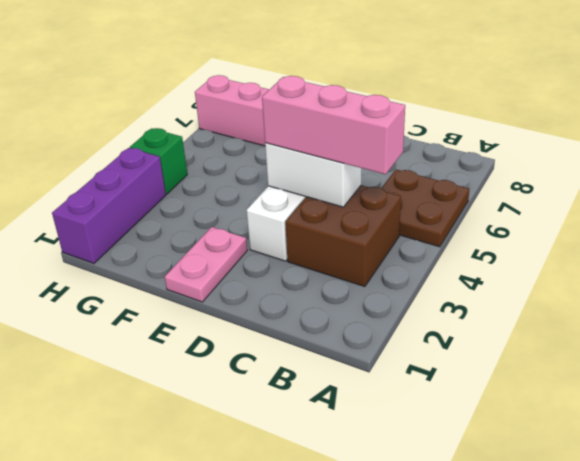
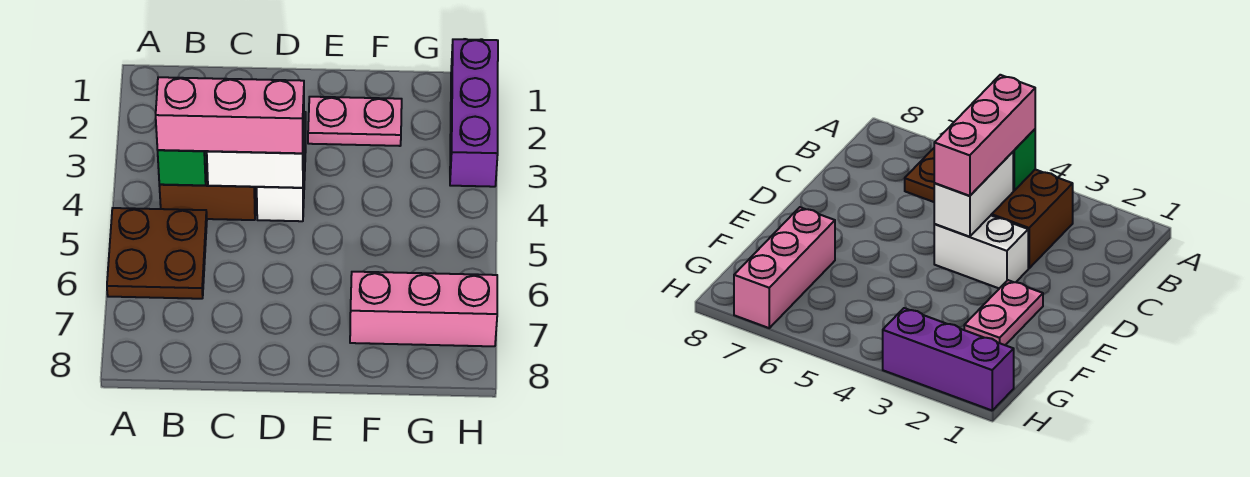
pink plate E1:E2 level 1 -> pink plate E2:F2 level 1
green brick H4 level 1 -> green brick B4 level 2

